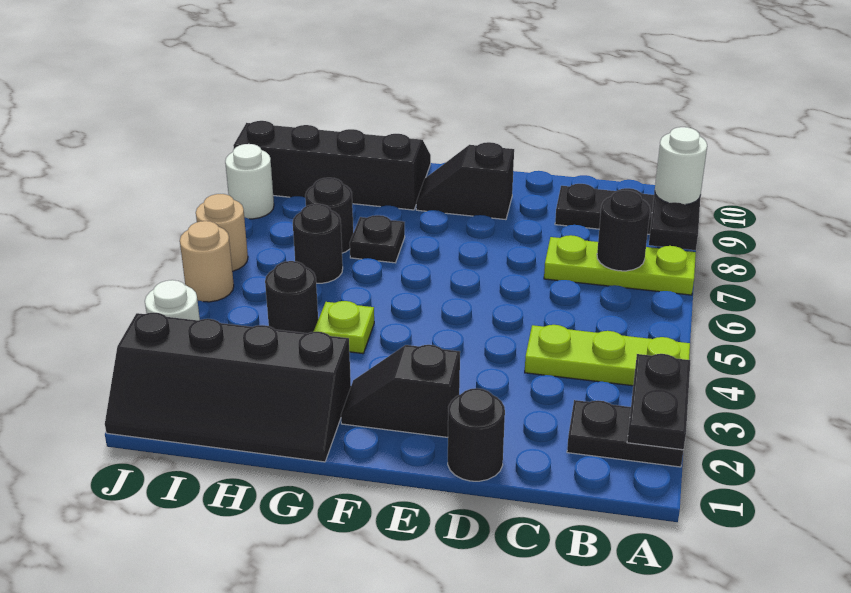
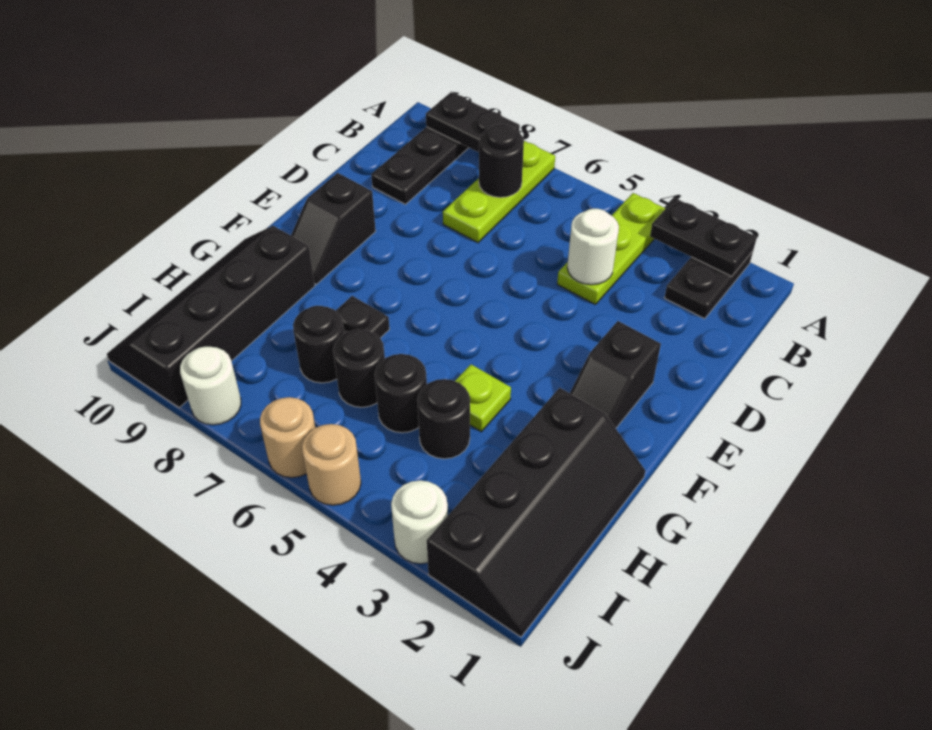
white round brick A9 level 3 -> white round brick C4 level 2
black round brick D1 level 1 -> black round brick H5 level 1

